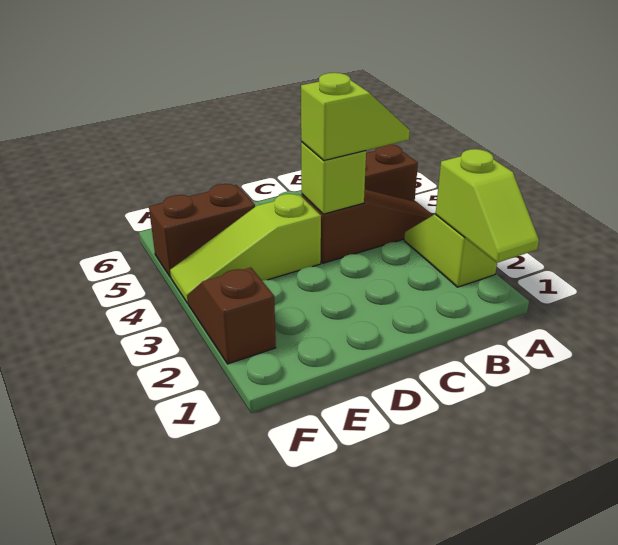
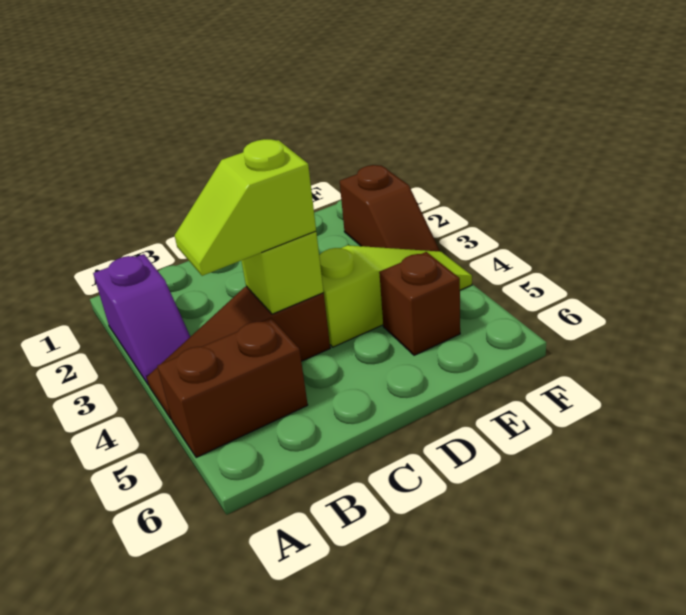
lime slope A1:A2 level 2 top 2 -> none
lime slope A2:A3 level 1 top 2 -> purple slope A2:A3 level 1 top 2
brown brick E5:F5 level 1 -> brown brick E5 level 1

